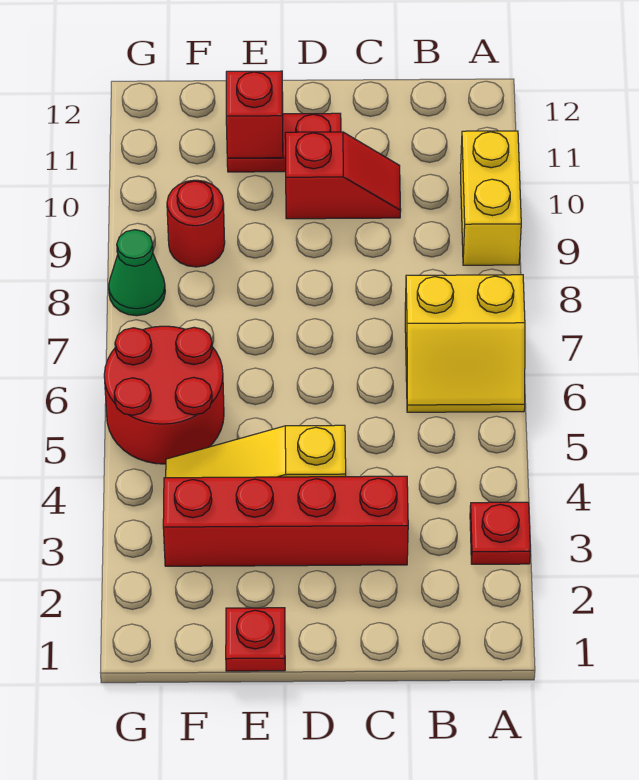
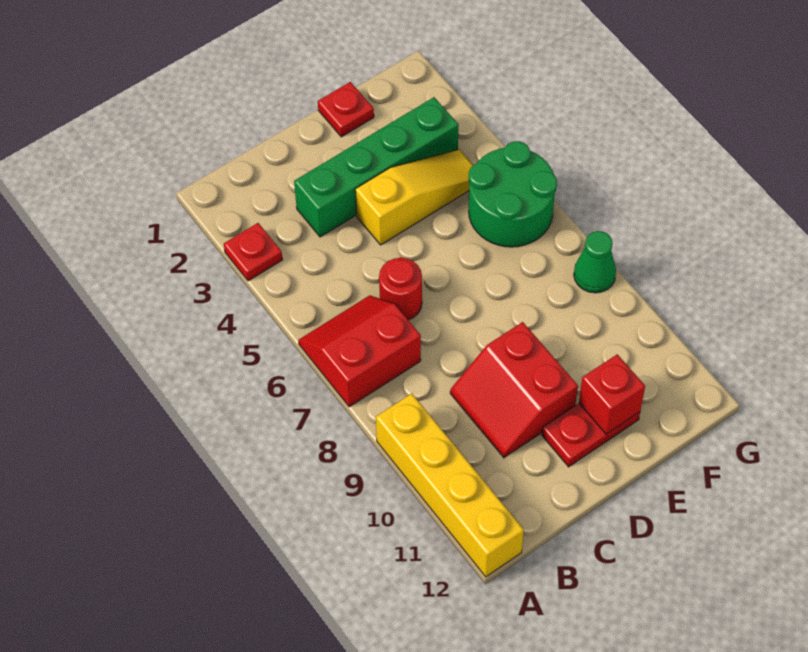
yellow slope A6:B7 level 1 top 7 -> red slope A6:B7 level 1 top 7
yellow brick A9:A10 level 1 -> yellow brick A9:A12 level 1
red brick C3:F3 level 1 -> green brick C3:F3 level 1
red slope C10:D10 level 1 top D -> red slope C9:D10 level 1 top D
red round brick F5:G6 level 1 -> green round brick F5:G6 level 1
red round brick F9 level 1 -> red round brick C6 level 1

